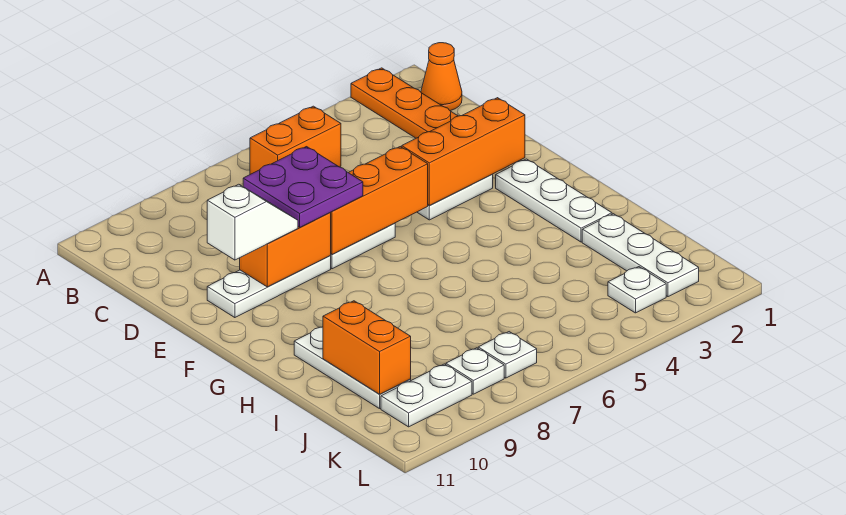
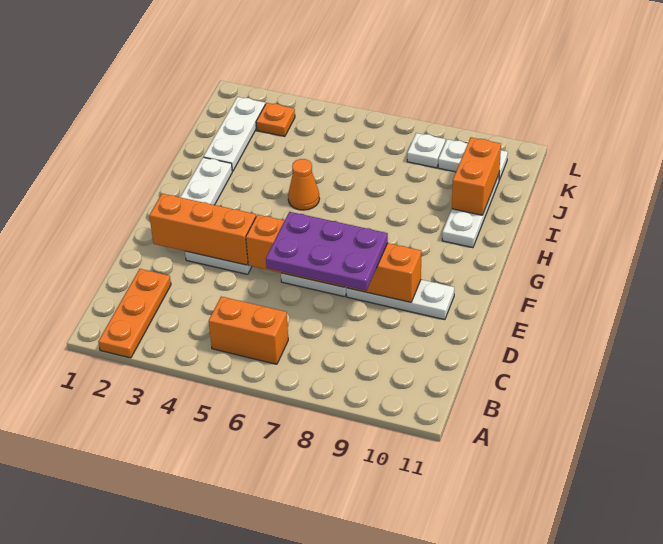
orange cone B1 level 1 -> orange cone H5 level 1
purple plate D7:E8 level 3 -> purple plate D6:E8 level 3
white slope E9:E10 level 3 top 10 -> none
white plate K3 level 1 -> orange plate K3 level 1
white plate K7 level 1 -> none

